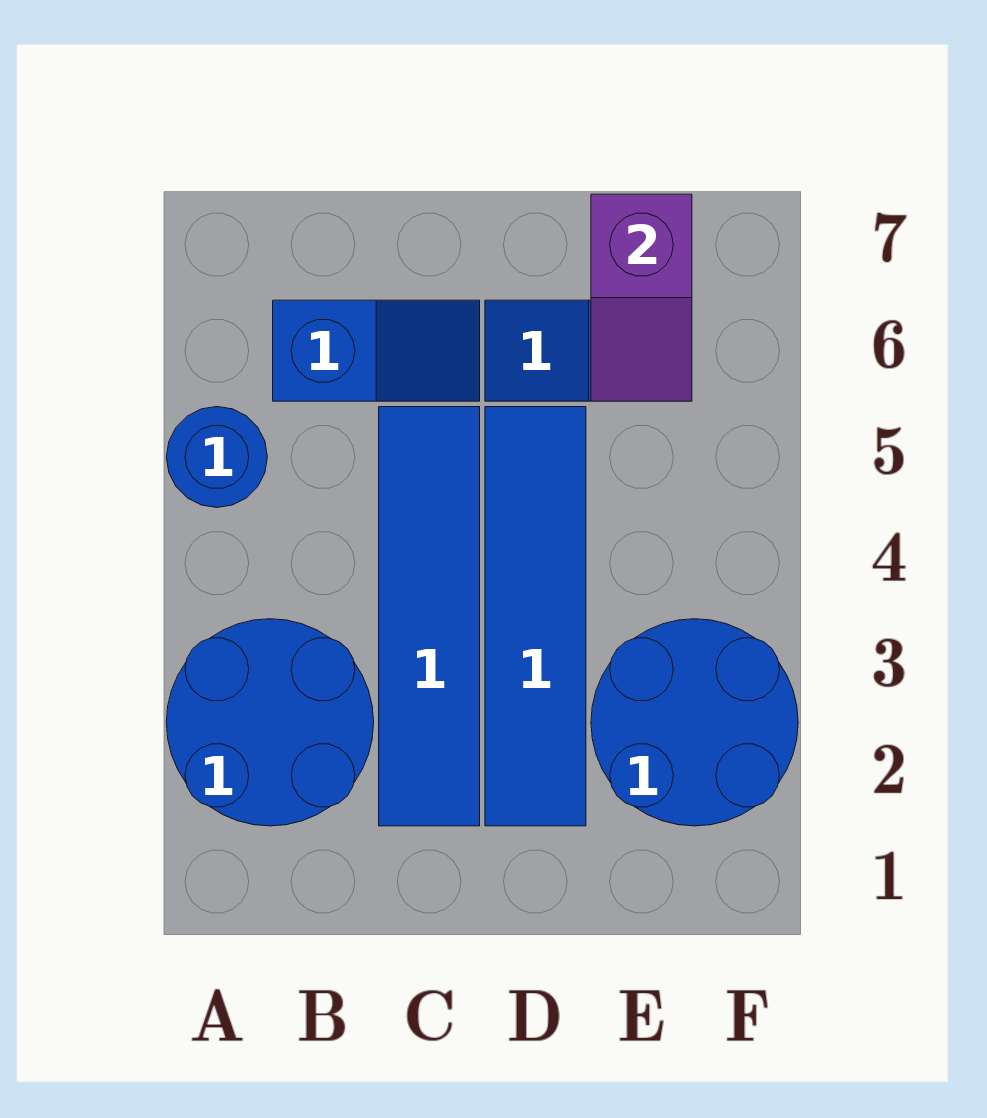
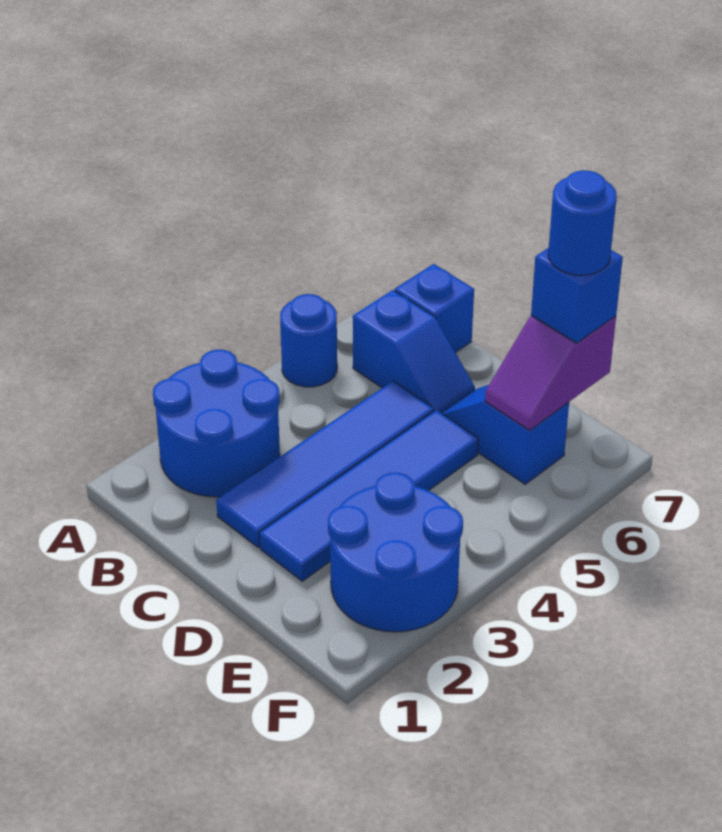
none -> blue brick B7 level 1
none -> blue brick E7 level 3
none -> blue round brick E7 level 4

